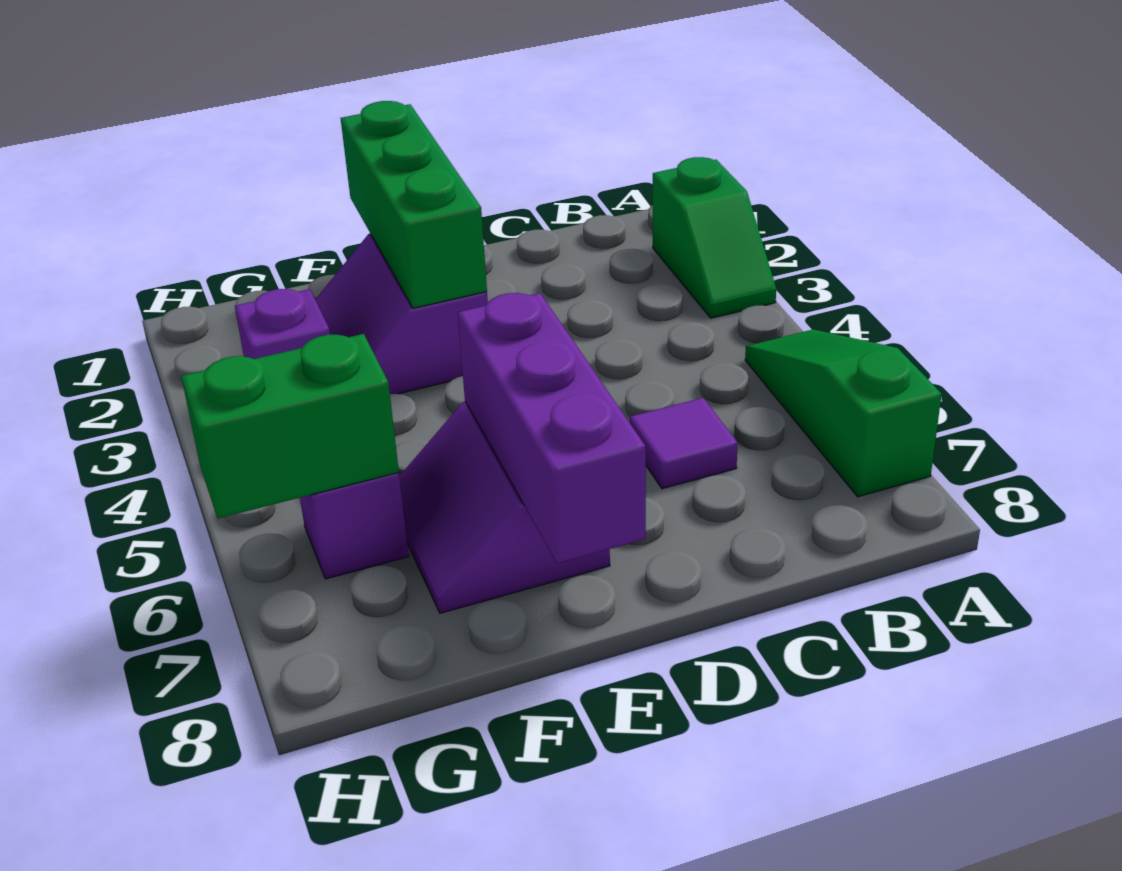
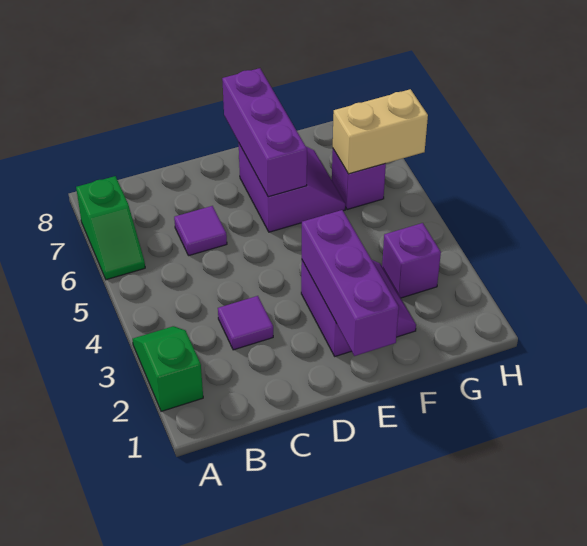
green slope A5:A7 level 1 top 7 -> green slope A6:A7 level 1 top 7
none -> purple tile C3 level 1
green brick E1:E3 level 2 -> purple brick E1:E3 level 2
green brick G6:H6 level 2 -> tan brick G6:H6 level 2

